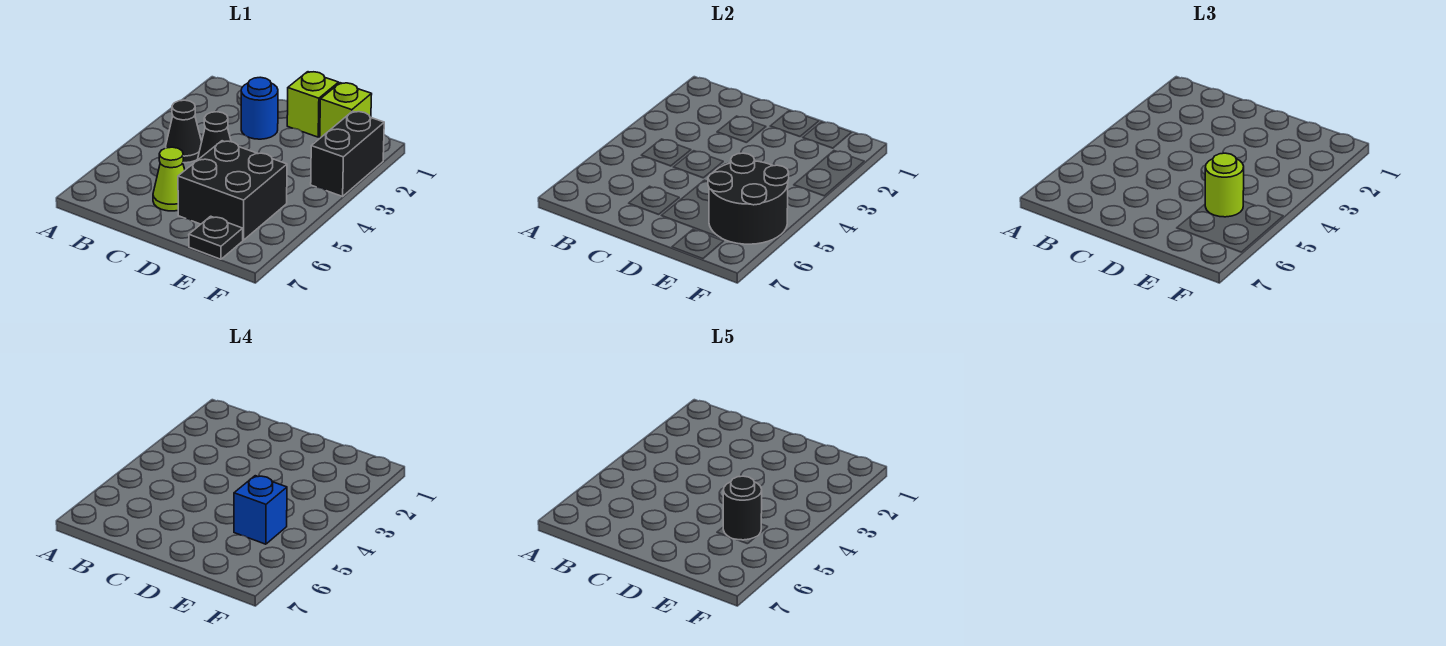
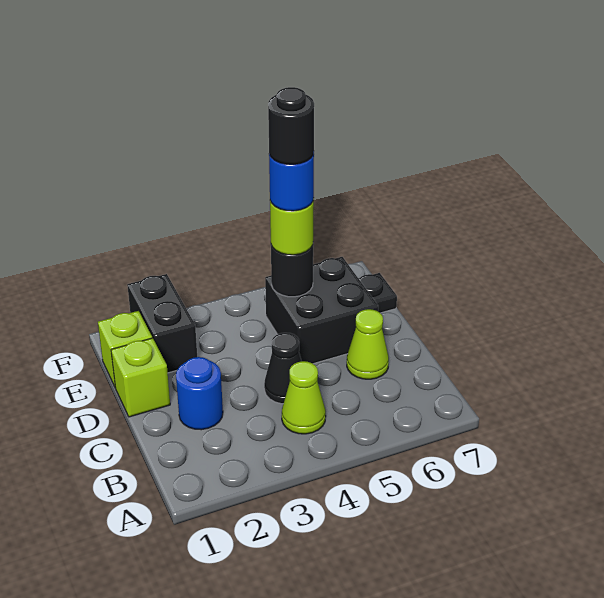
black cone B4 level 1 -> lime cone B4 level 1
black round brick E5:F6 level 2 -> black round brick E5 level 2
blue brick E5 level 4 -> blue round brick E5 level 4
black brick F2:F3 level 1 -> black brick E2:F2 level 1

